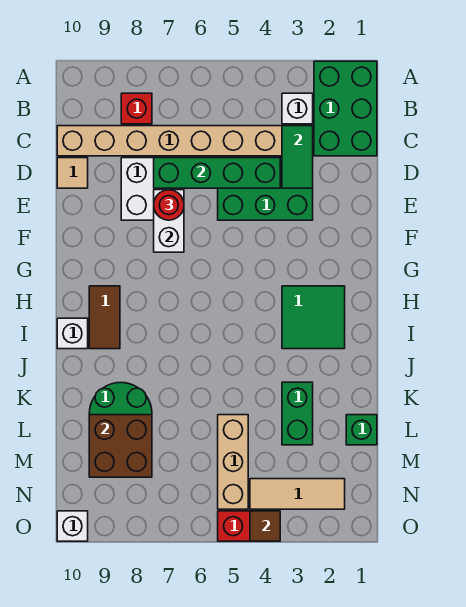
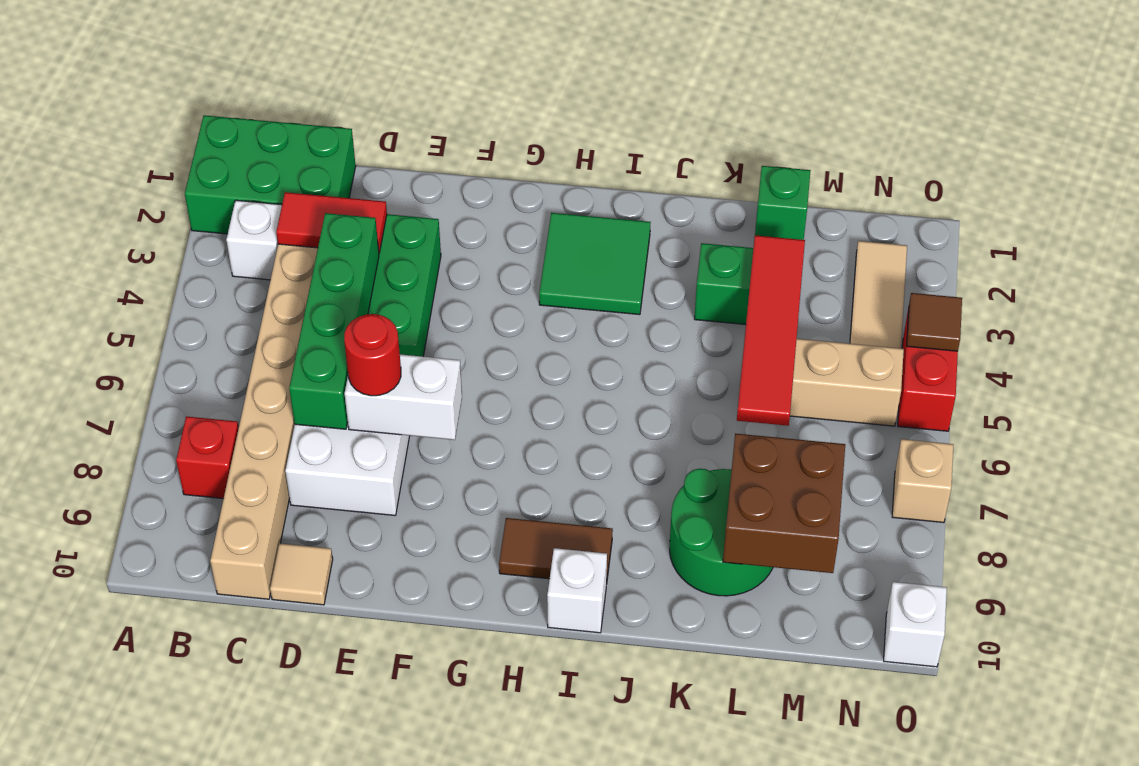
green tile C3:D3 level 2 -> red tile C3:D3 level 2
none -> red tile L3:L6 level 2
none -> tan brick O7 level 1

